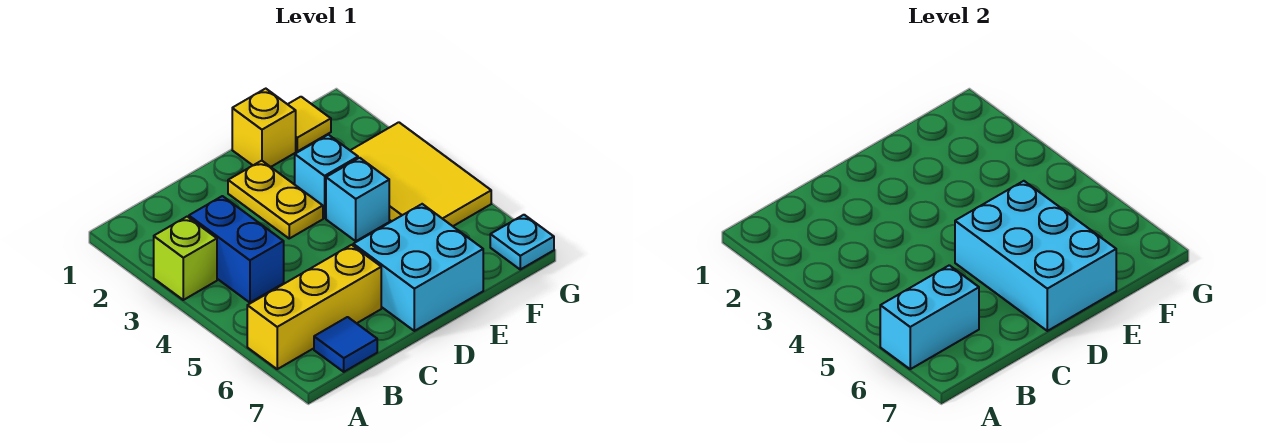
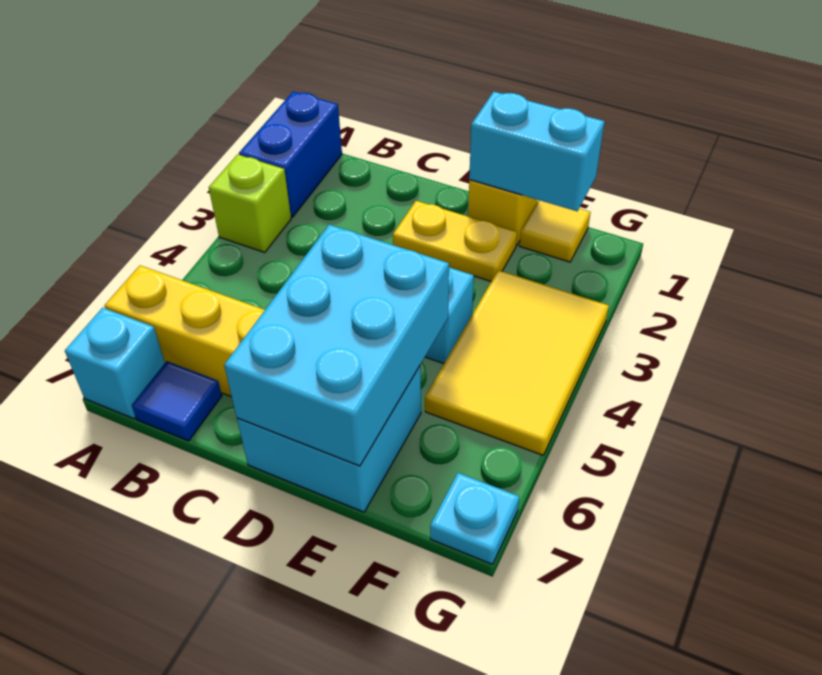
cyan brick A6:B6 level 2 -> cyan brick E1:F1 level 2
blue brick B3:B4 level 1 -> blue brick A1:A2 level 1
yellow plate D2:D3 level 1 -> yellow plate D2:E2 level 1
cyan brick E3 level 1 -> cyan brick A7 level 1

